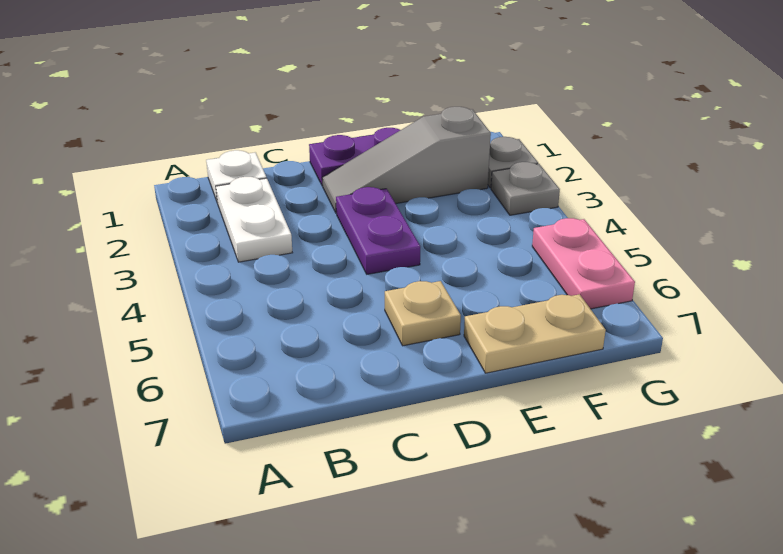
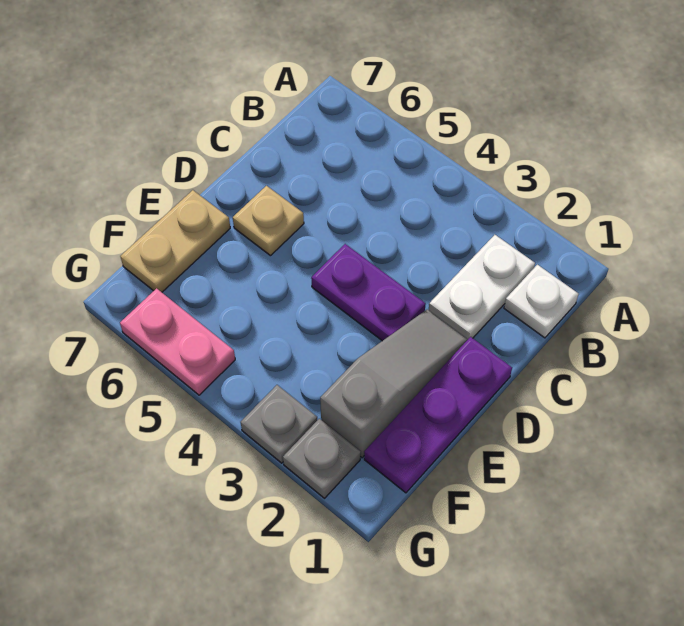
white plate B2:B3 level 1 -> white plate B2:C2 level 1

